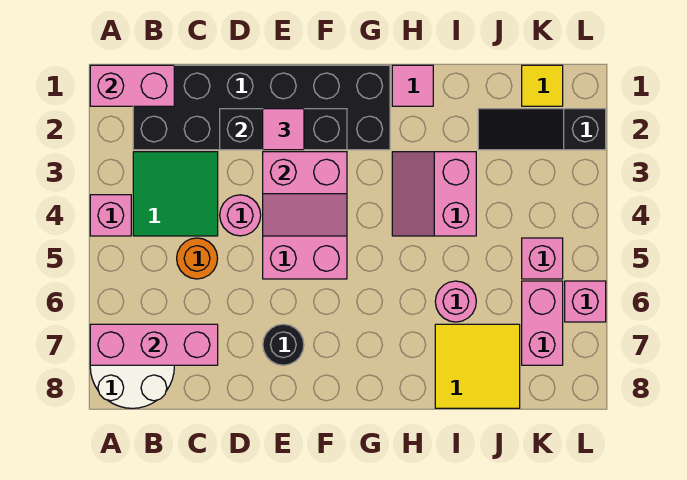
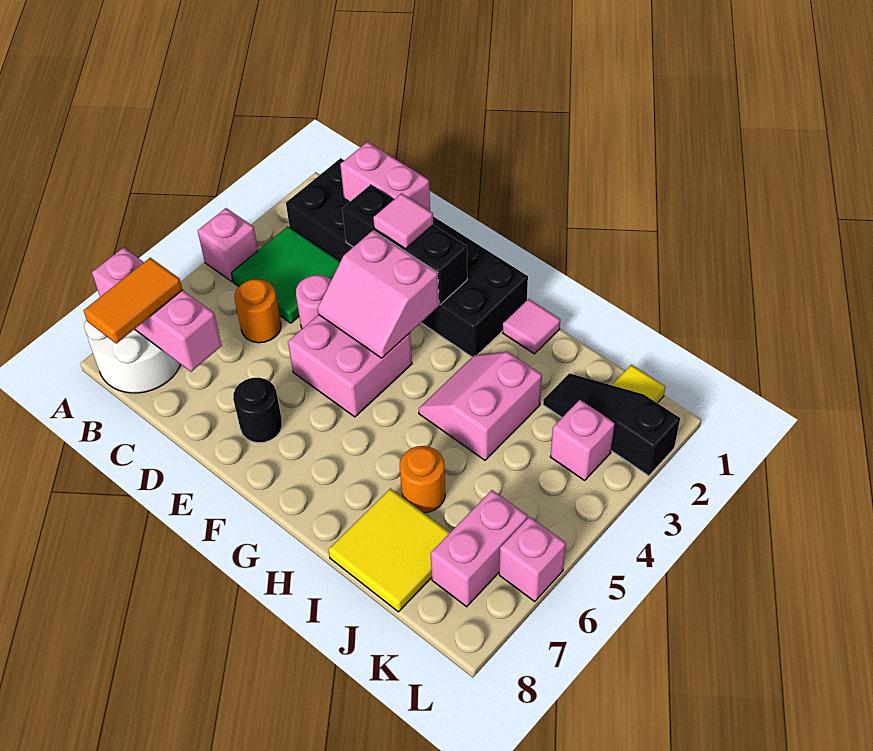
pink brick A1:B1 level 2 -> pink brick C1:D1 level 2
none -> orange tile B7:B8 level 3
pink round brick I6 level 1 -> orange round brick I6 level 1
pink brick K5 level 1 -> pink brick K3 level 1

